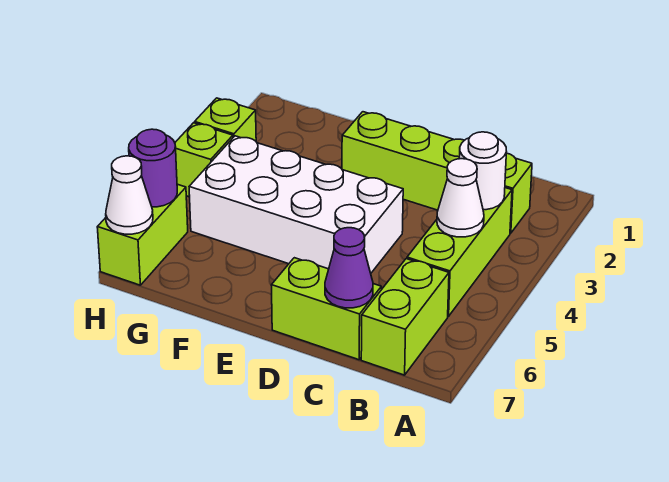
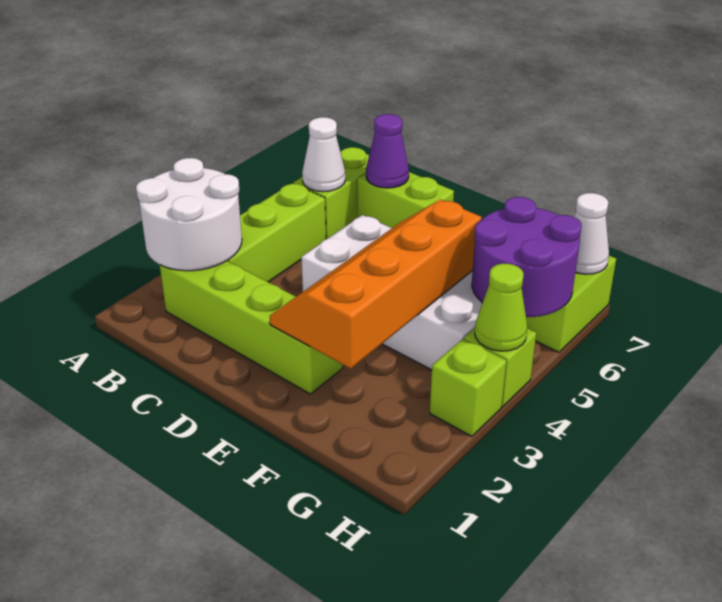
white round brick B3 level 2 -> white round brick A2:B3 level 2
white cone B4 level 2 -> white cone B6 level 2
none -> orange slope E2:F5 level 2 top F
none -> lime cone H4 level 2
purple round brick H6 level 2 -> purple round brick G5:H6 level 2

